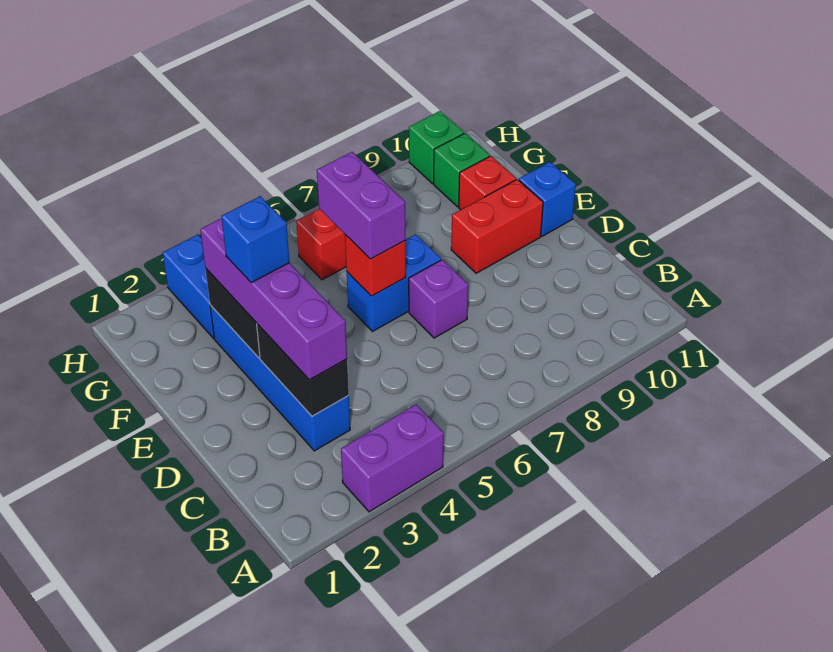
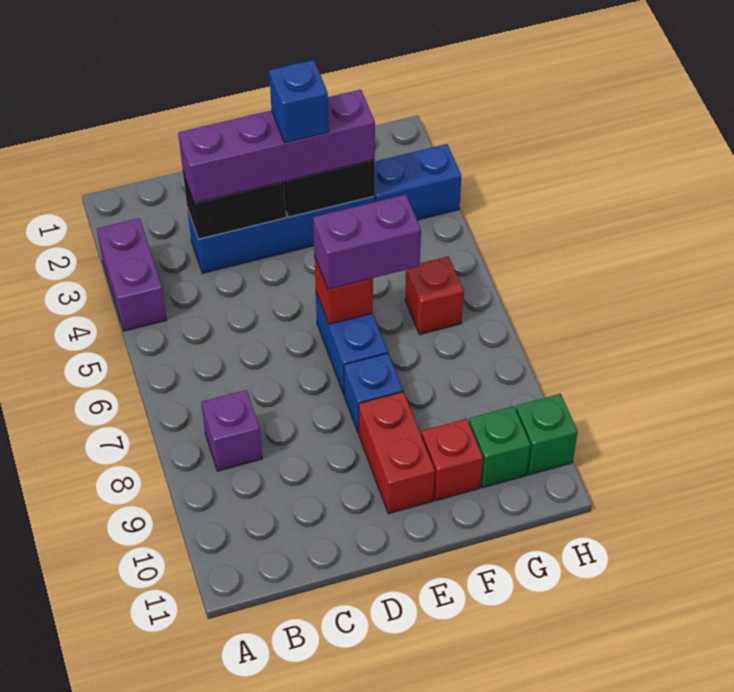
purple brick D7 level 1 -> purple brick B8 level 1
blue brick E11 level 1 -> blue brick E8 level 1

